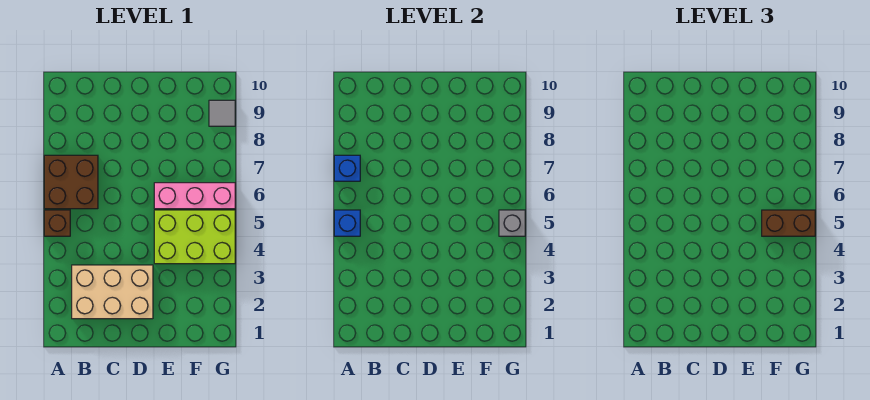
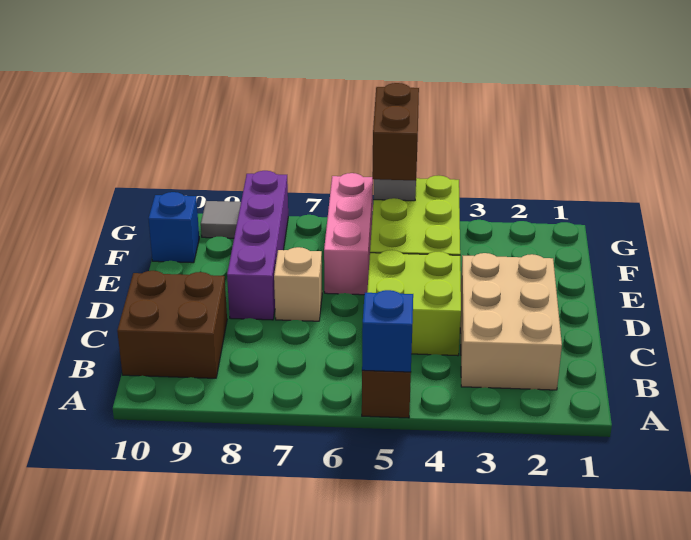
brown brick A6:B7 level 1 -> brown brick B9:C10 level 1
blue brick A7 level 2 -> blue brick F10 level 1
none -> lime brick C4:D5 level 1
none -> tan brick D7 level 1
none -> purple brick D8:G8 level 1

